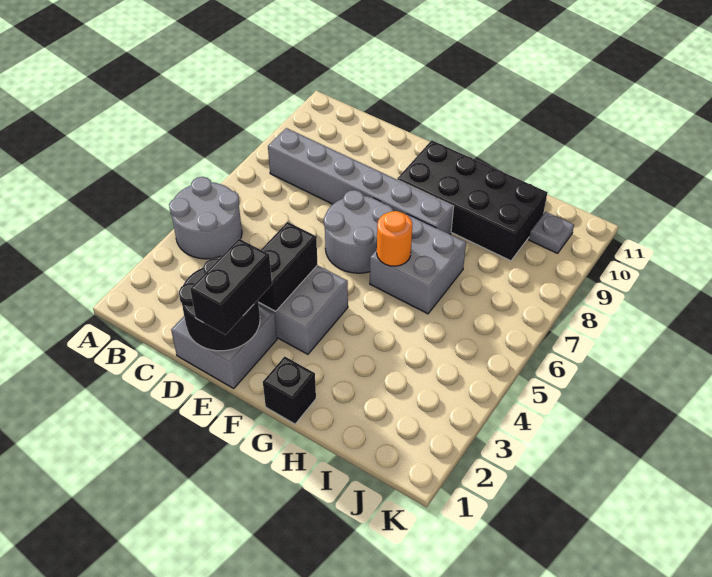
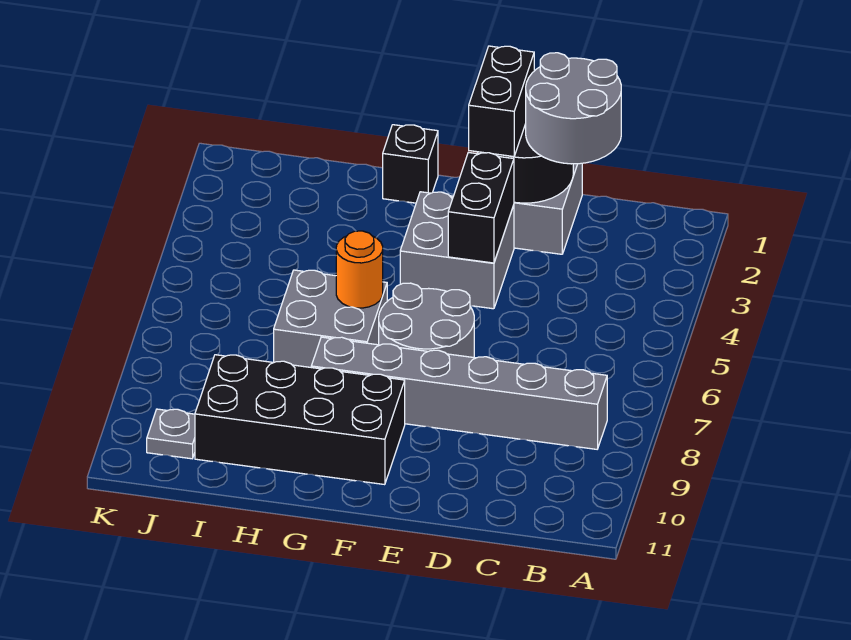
grey round brick A4:B5 level 1 -> grey round brick C1:D2 level 3

